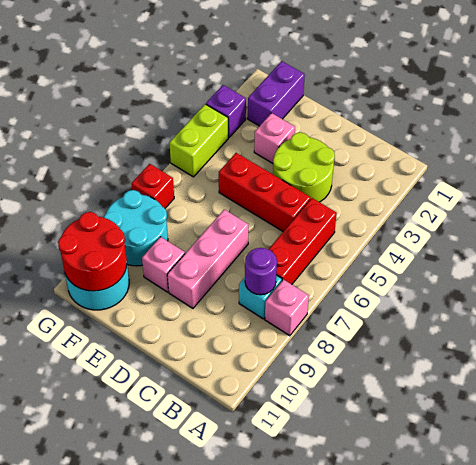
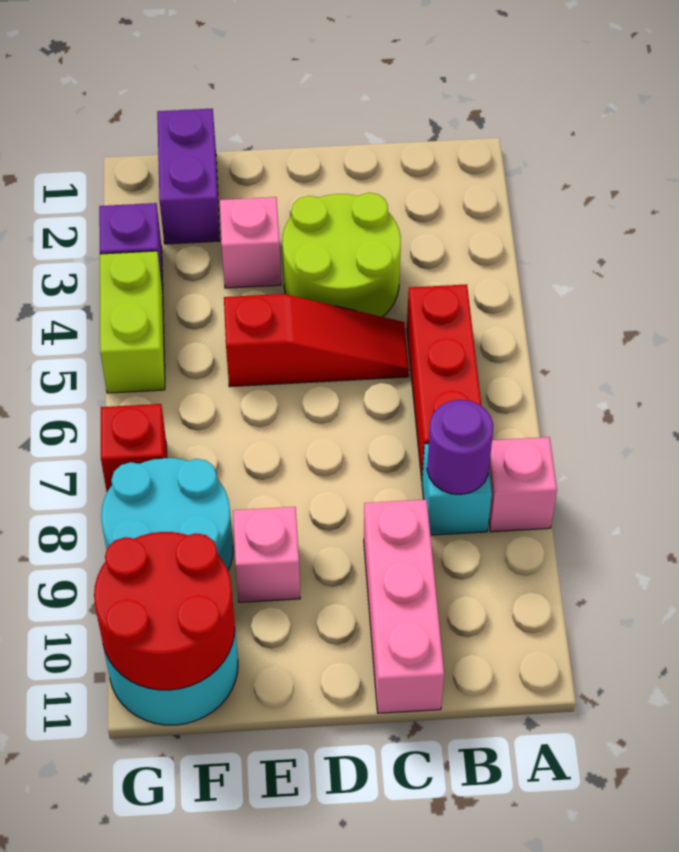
red brick C5:E5 level 1 -> red slope C5:E5 level 1 top E
pink brick D7:D9 level 1 -> pink brick C9:C11 level 1

